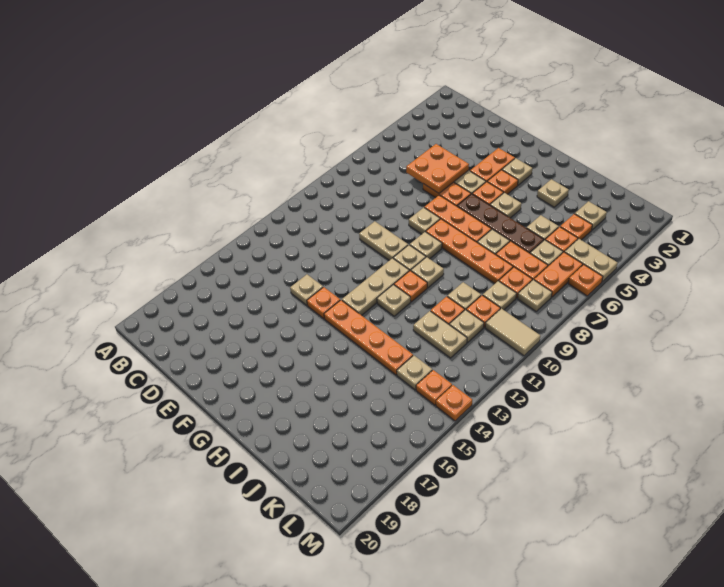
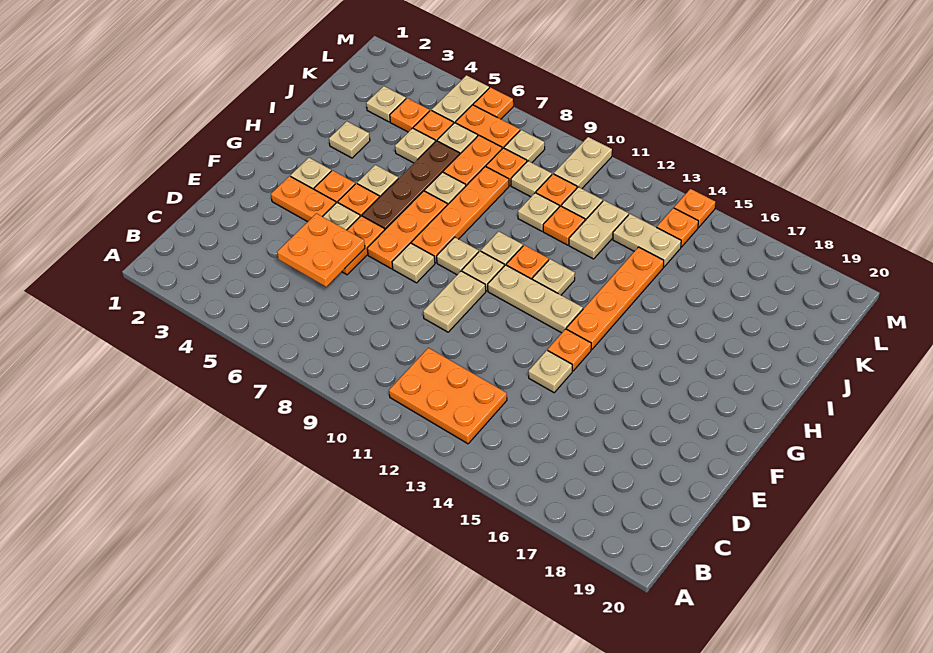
none -> orange plate B11:C13 level 1
tan plate K14 level 1 -> tan plate K13:K14 level 1
tan tile L10:M10 level 1 -> tan plate L10:M10 level 1

